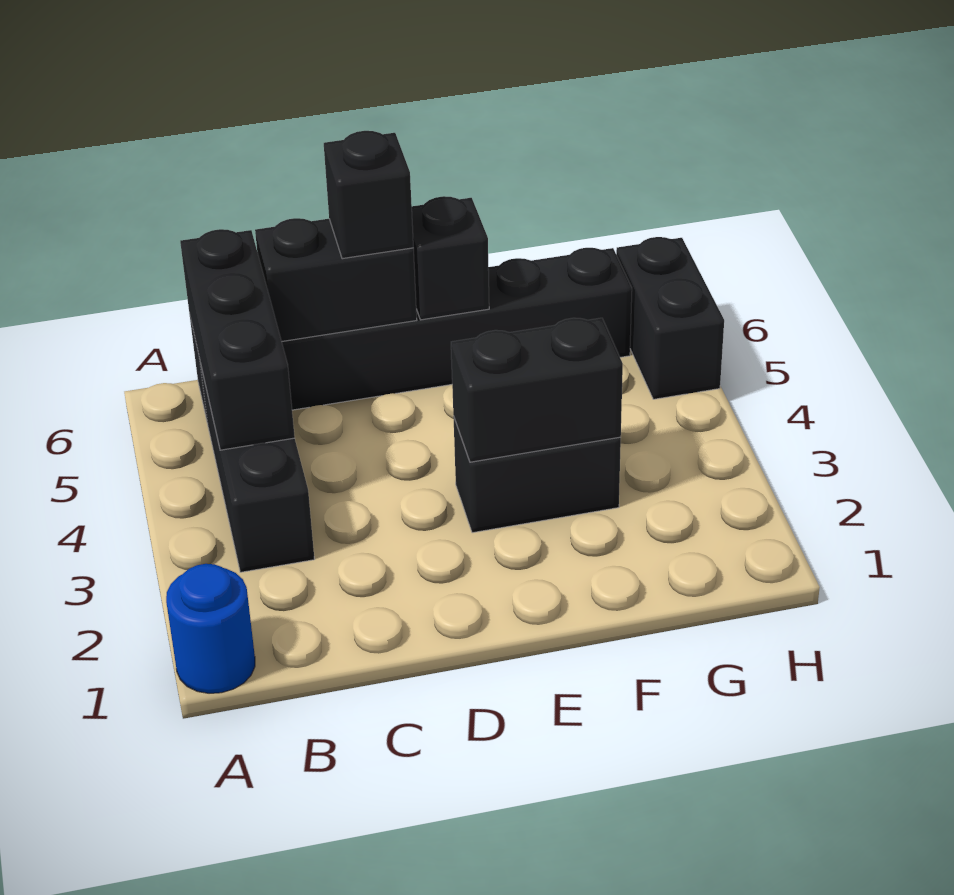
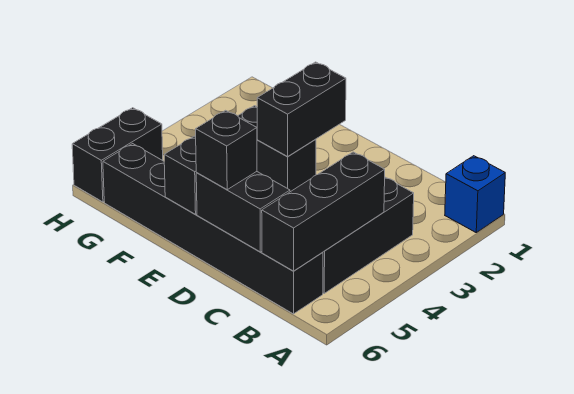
blue round brick A1 level 1 -> blue brick A1 level 1
black brick E3:F3 level 2 -> black brick E2:E3 level 2

